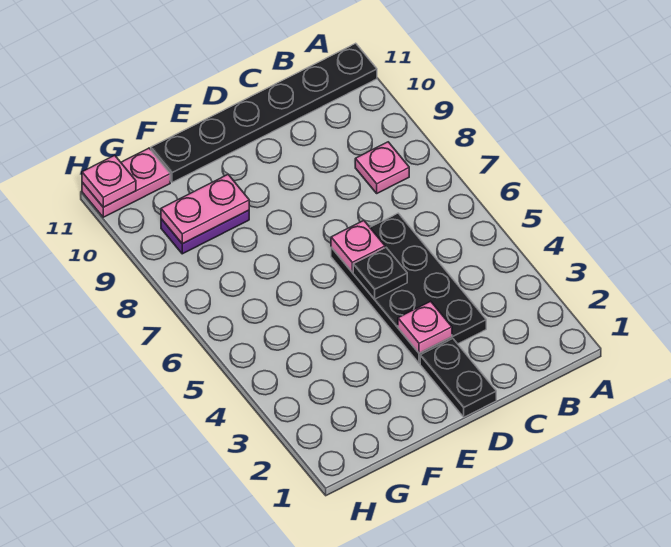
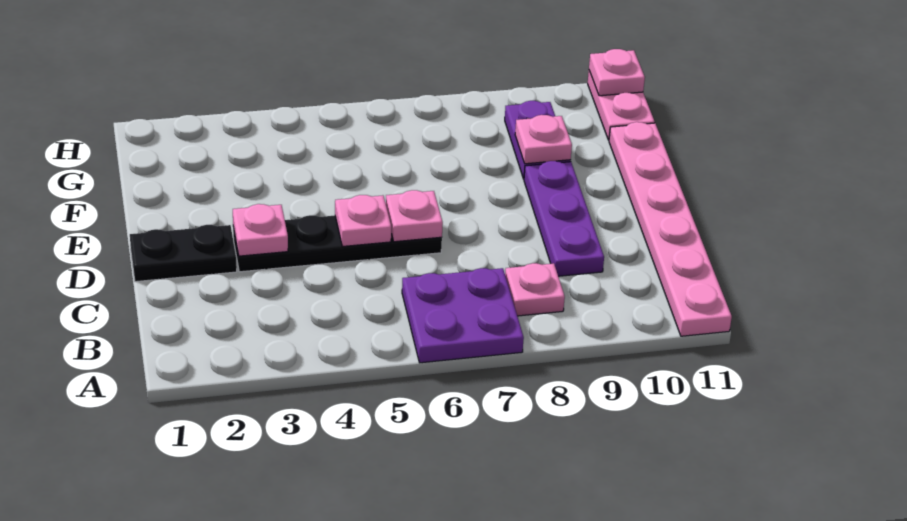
none -> purple plate A6:B7 level 1
black plate A11:F11 level 1 -> pink plate A11:F11 level 1
black plate C3:D6 level 1 -> black plate D3:D6 level 1
none -> purple plate C9:E9 level 1
black plate D5 level 2 -> pink plate D5 level 2
pink plate F9:G9 level 2 -> pink plate F9 level 2

